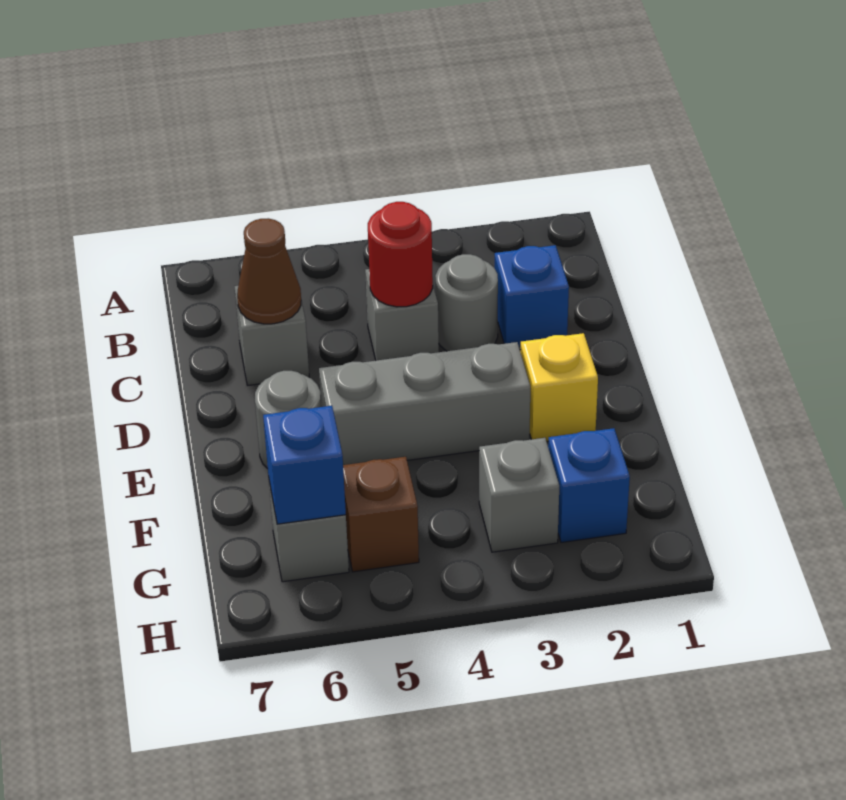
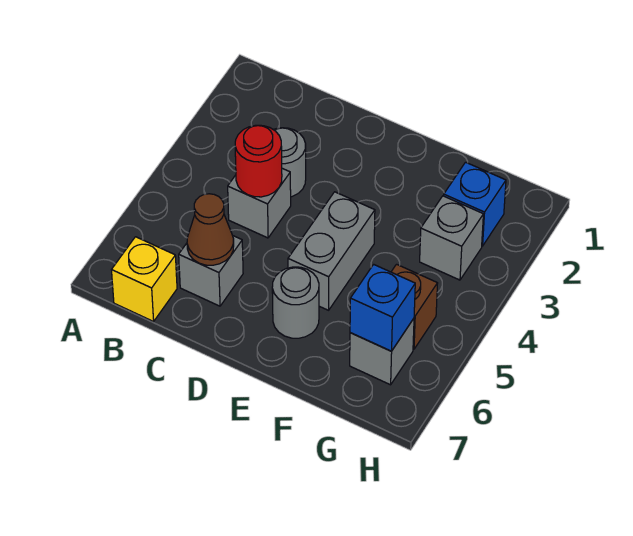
blue brick C2 level 1 -> none
yellow brick E2 level 1 -> yellow brick B7 level 1
grey brick E3:E5 level 1 -> grey brick E4:E5 level 1

